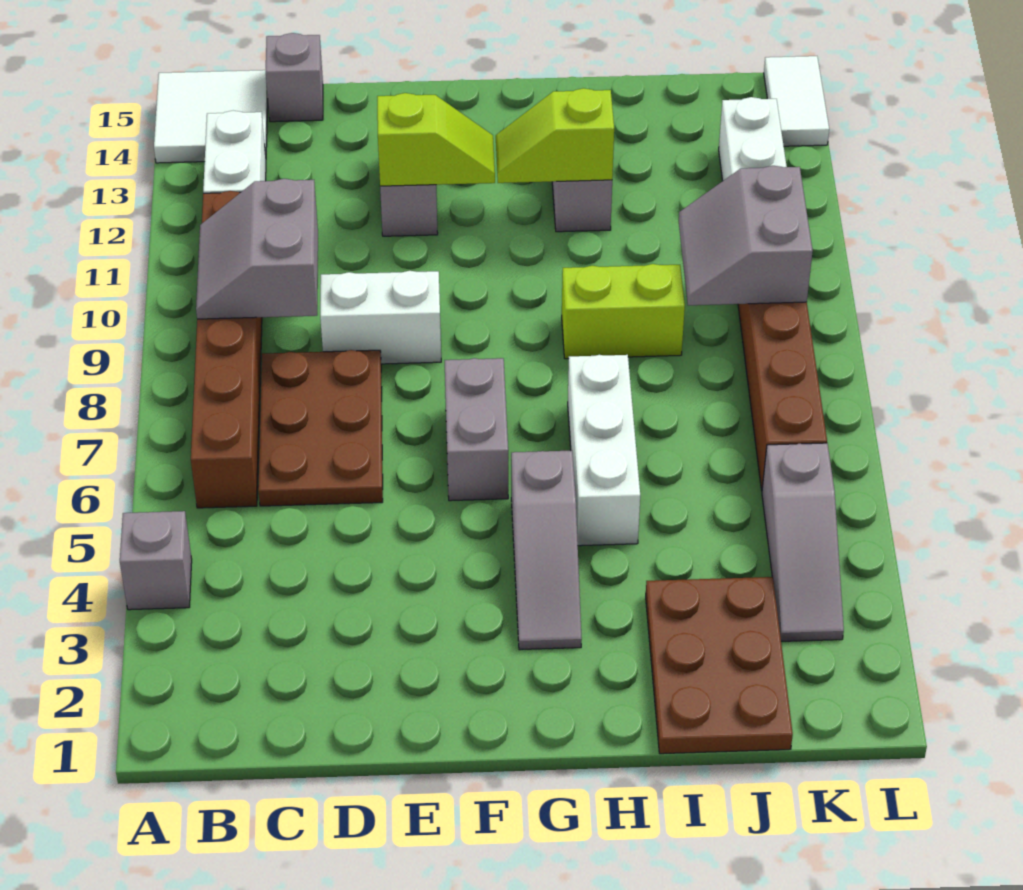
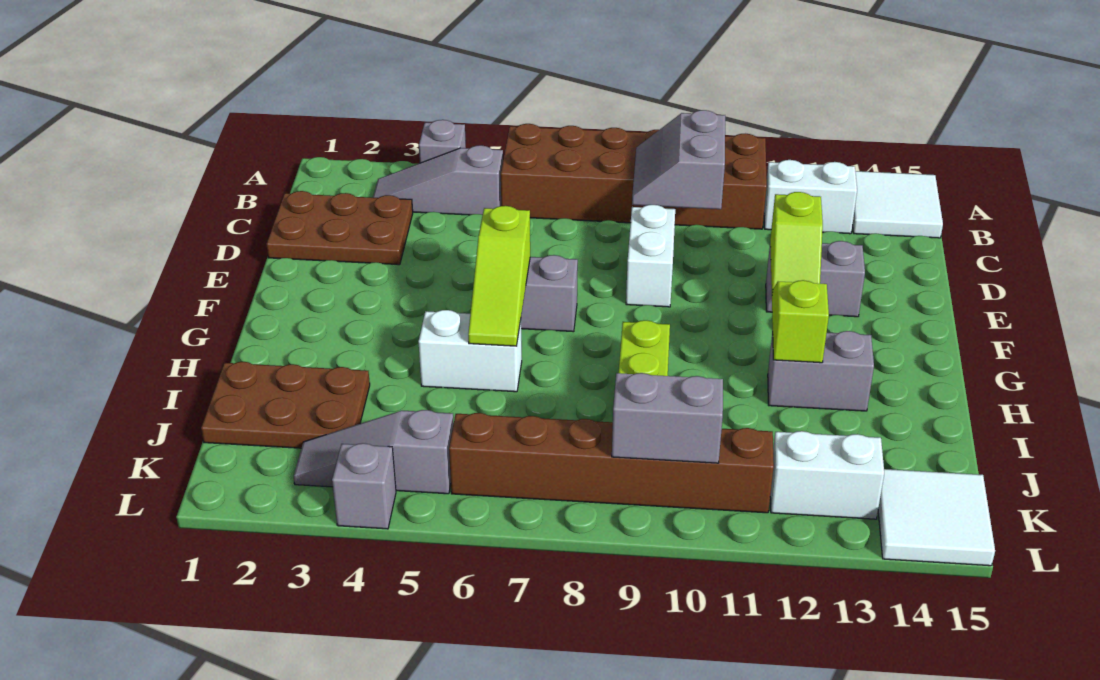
brown brick B6:B11 level 1 -> brown brick A6:B11 level 1
grey slope B9:C10 level 2 top C -> grey slope B9:C10 level 2 top 10
brown plate C6:D8 level 1 -> brown plate C1:D3 level 1
grey brick C15 level 1 -> grey brick L4 level 1
none -> lime slope F6:H6 level 2 top F
grey slope G3:G5 level 1 top 5 -> grey slope B3:B5 level 1 top 5
white brick H5:H7 level 1 -> white brick H5:H6 level 1
white tile L14:L15 level 1 -> white tile K14:L15 level 1

